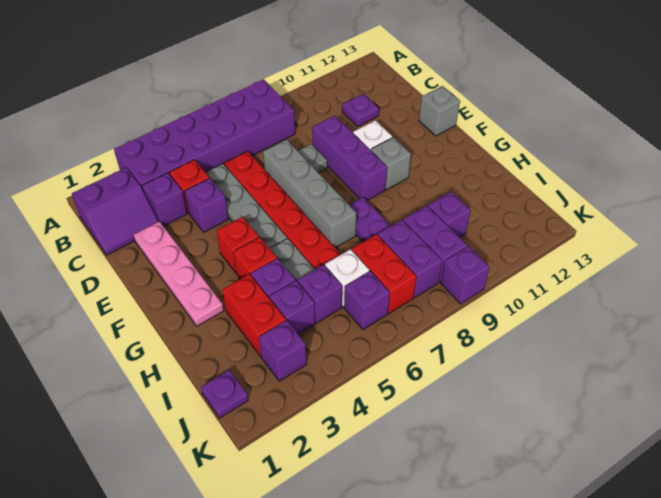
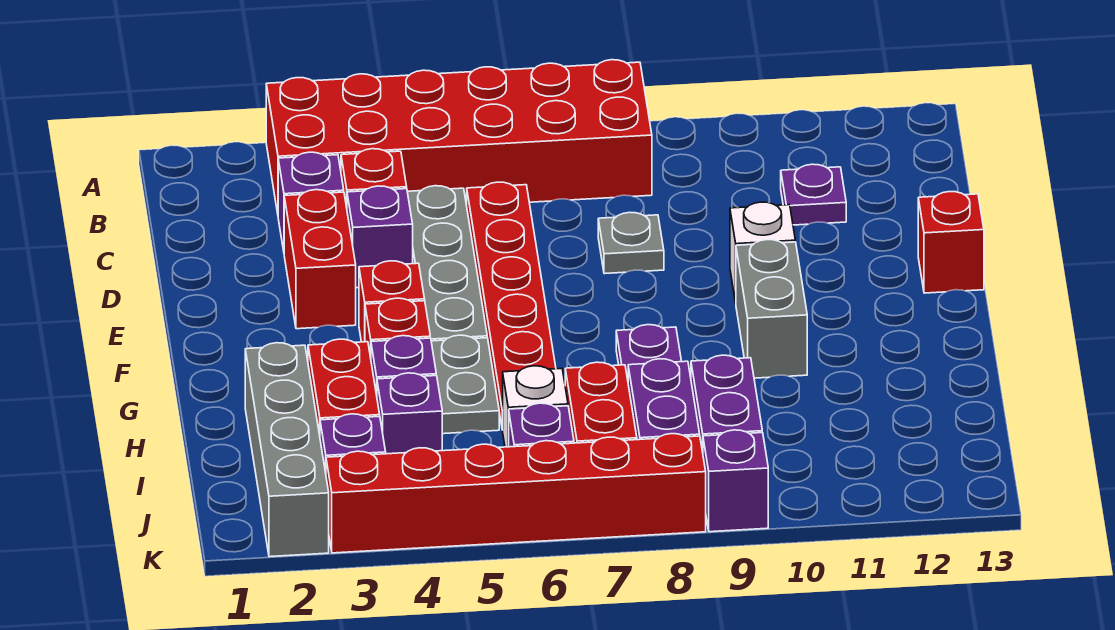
purple brick A3:B8 level 1 -> red brick A3:B8 level 1
purple slope B1:C2 level 1 top B -> none
pink plate D2:G2 level 1 -> none
none -> red brick D3:E3 level 1
grey brick D7:G7 level 1 -> grey brick H2:K2 level 1
purple brick D9:F9 level 1 -> none
grey brick E13 level 1 -> red brick E13 level 1
grey brick F10 level 1 -> grey brick F10:G10 level 1
purple brick I5 level 1 -> none
purple brick I10 level 1 -> none
purple plate J1 level 1 -> none
none -> red brick K3:K8 level 1

